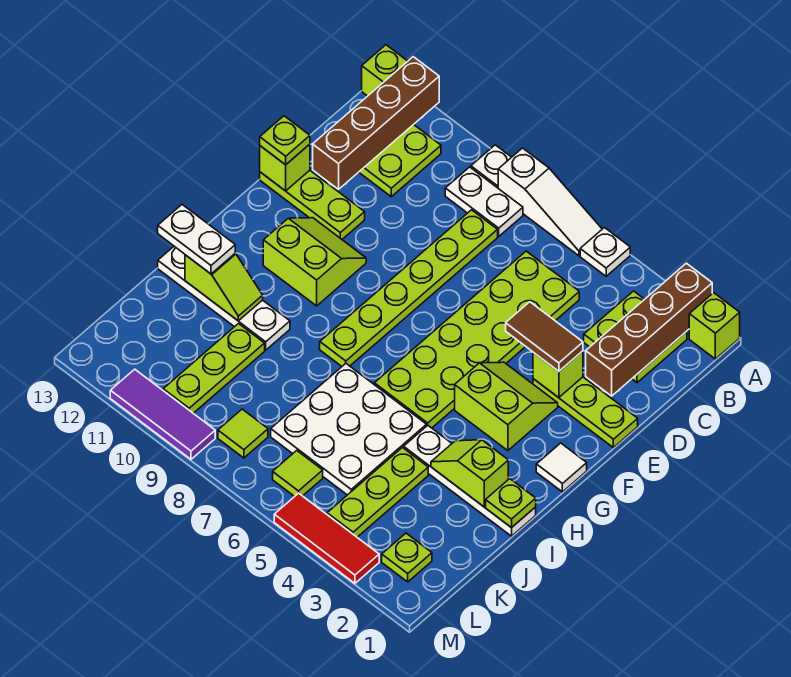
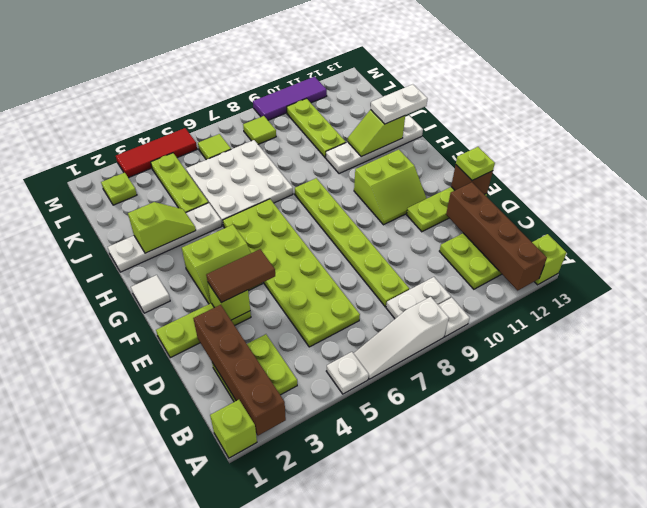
lime brick E13 level 2 -> brown brick E13 level 2
lime plate I1 level 2 -> none

